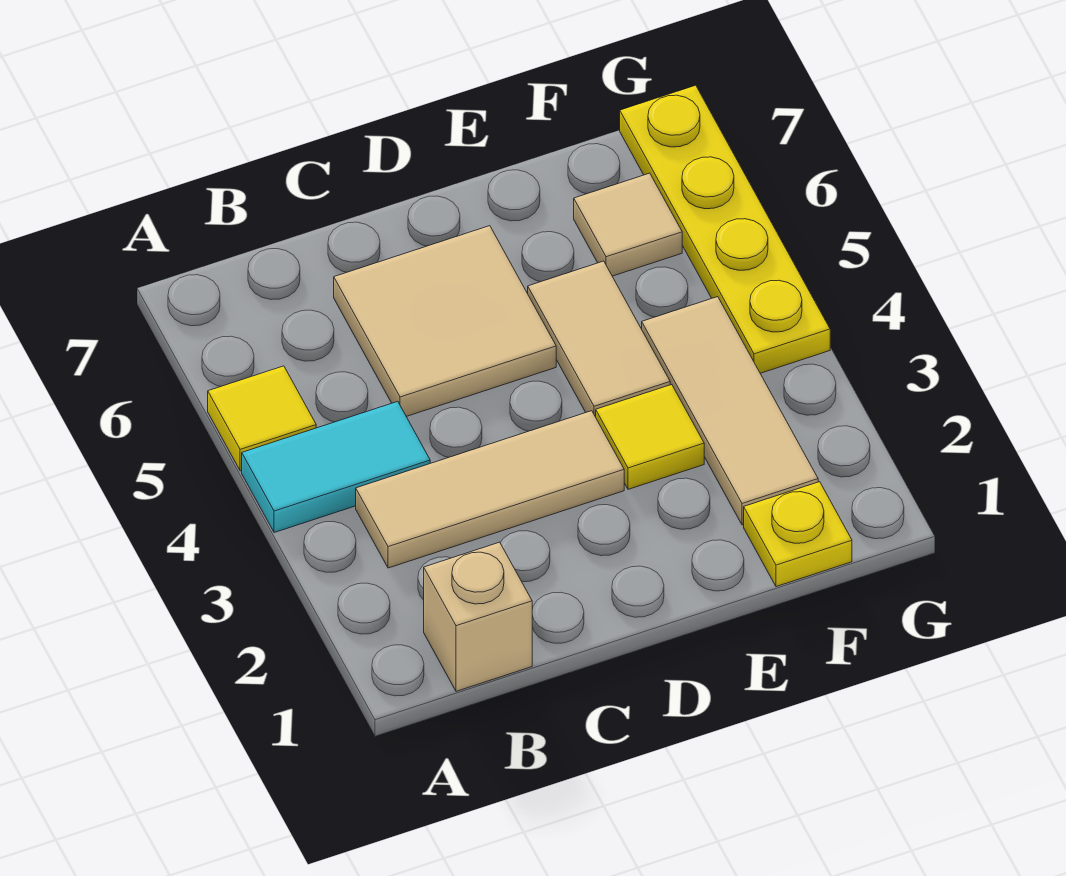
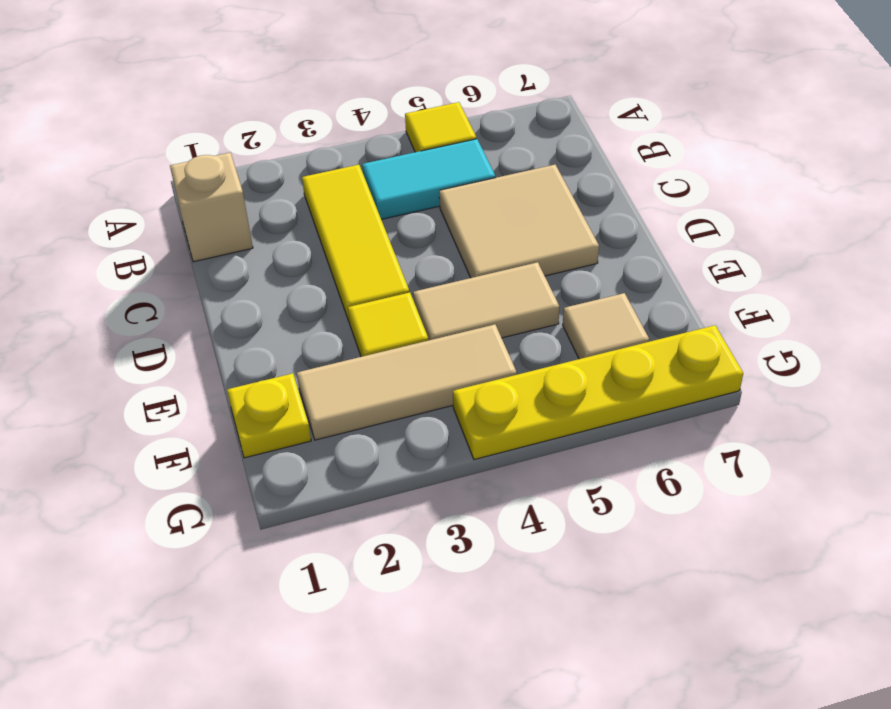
cyan tile A4:B4 level 1 -> cyan tile B4:B5 level 1
tan tile B3:D3 level 1 -> yellow tile B3:D3 level 1

